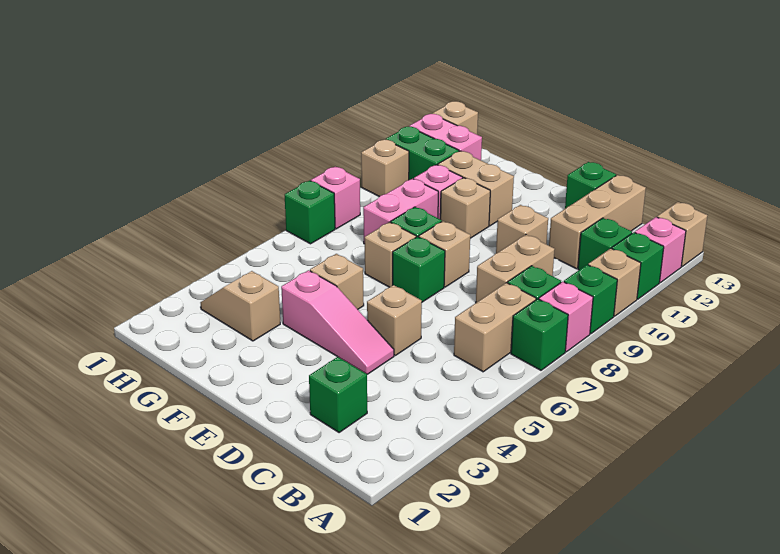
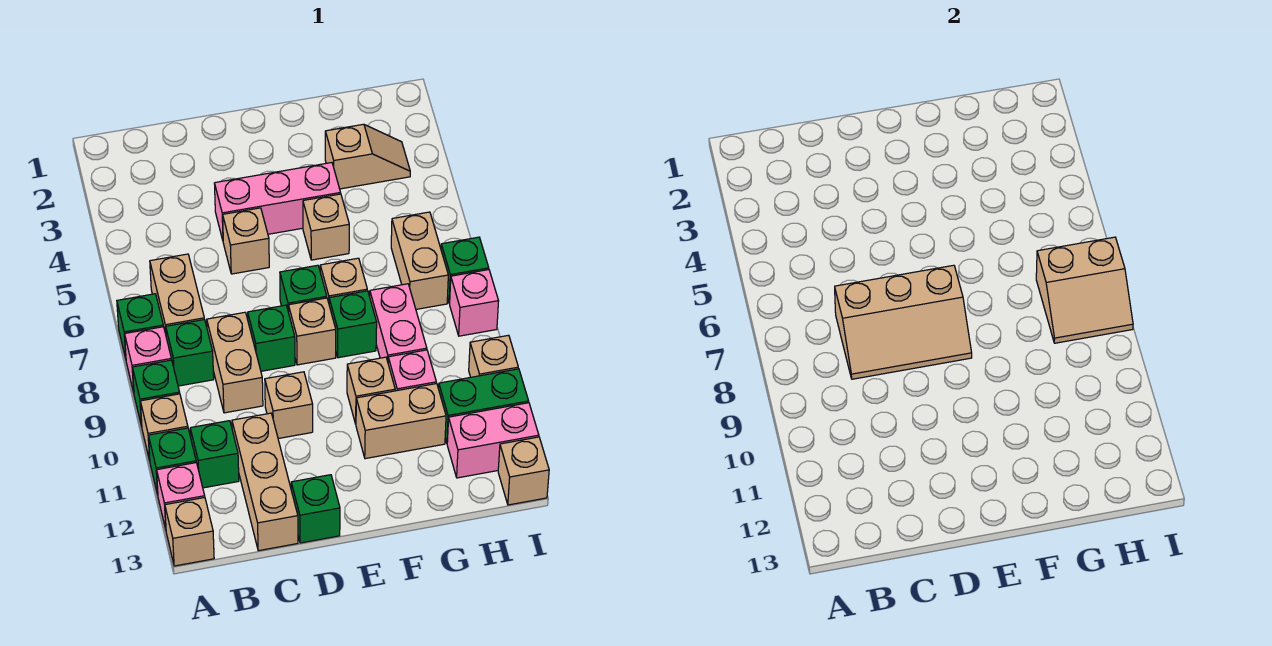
green brick C2 level 1 -> green brick D8 level 1
none -> tan slope C7:E8 level 2 top 7
pink slope D4:F4 level 1 top F -> pink brick D4:F4 level 1
none -> tan brick H6:H7 level 1
none -> tan slope H7:I8 level 2 top 7

